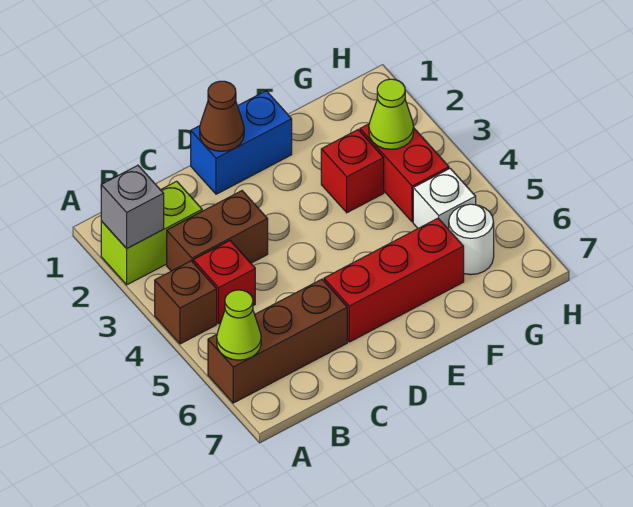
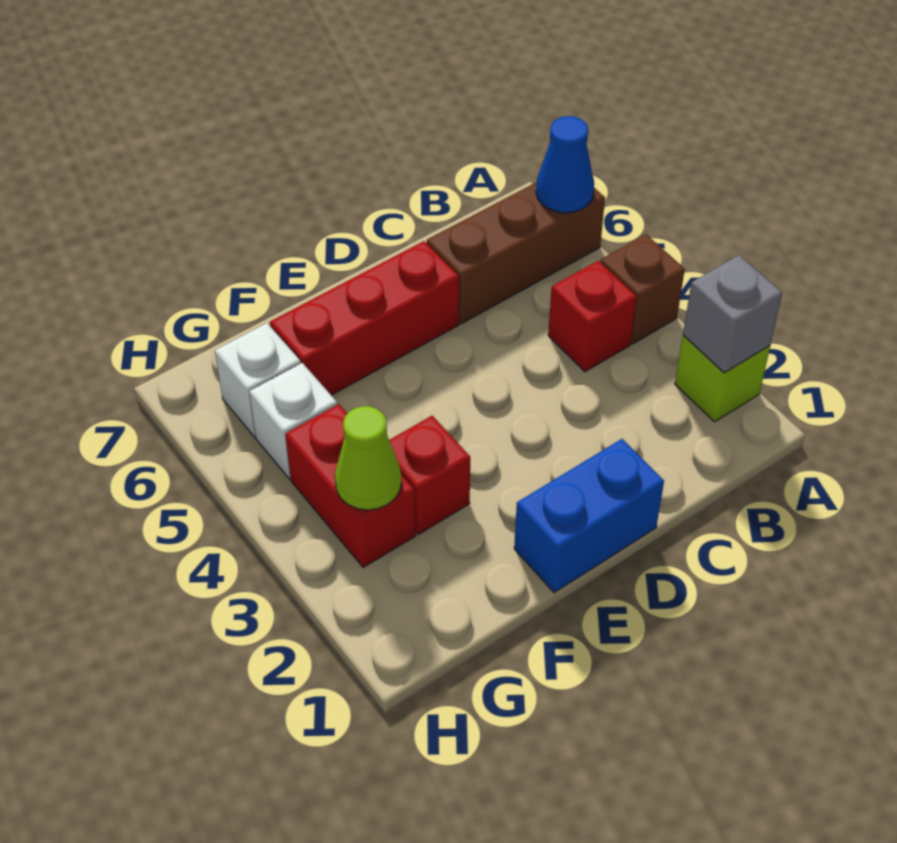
lime brick A2:B2 level 1 -> lime brick A2 level 1
lime cone A6 level 2 -> blue cone A6 level 2
brown brick B3:C3 level 1 -> none
brown cone D1 level 2 -> none
white round brick G6 level 1 -> white brick G6 level 1

